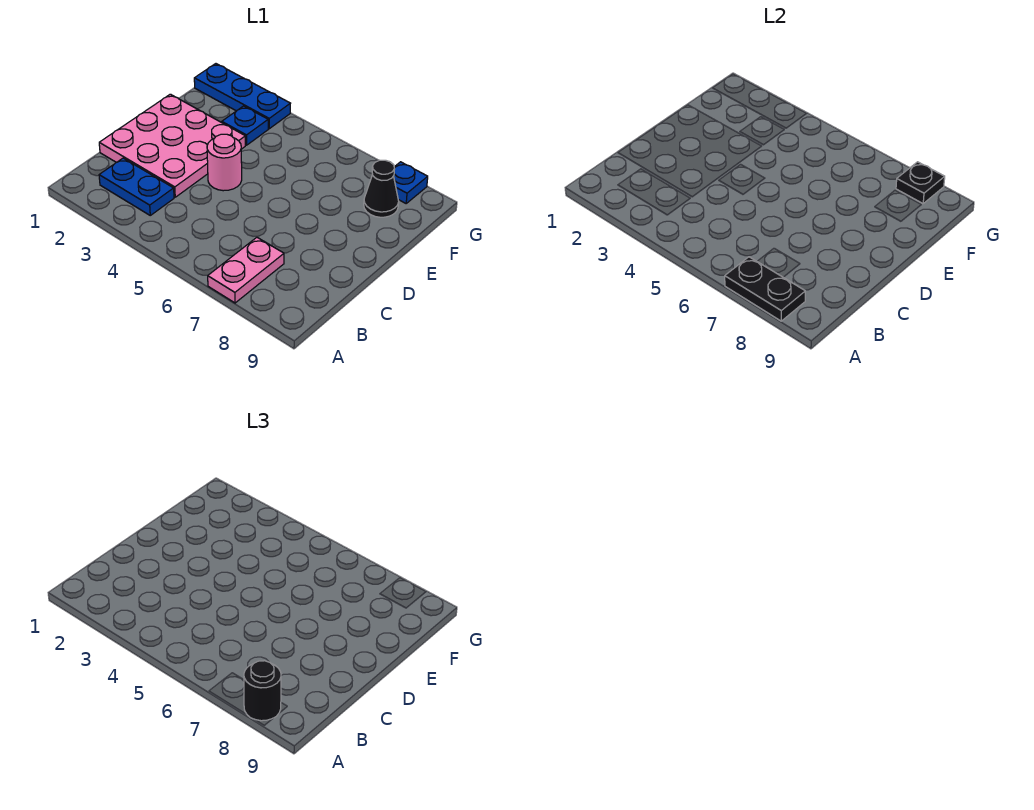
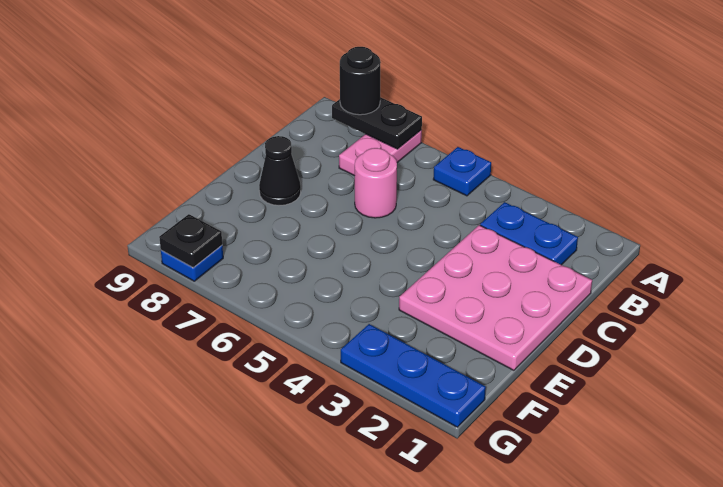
pink round brick D4 level 1 -> pink round brick C6 level 1
blue plate F3 level 1 -> blue plate A5 level 1
black cone F8 level 1 -> black cone D8 level 1

